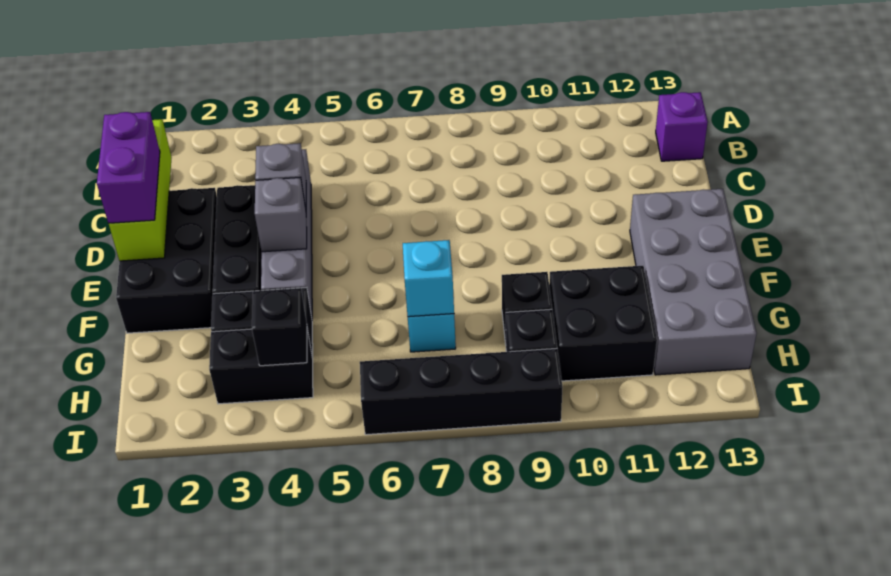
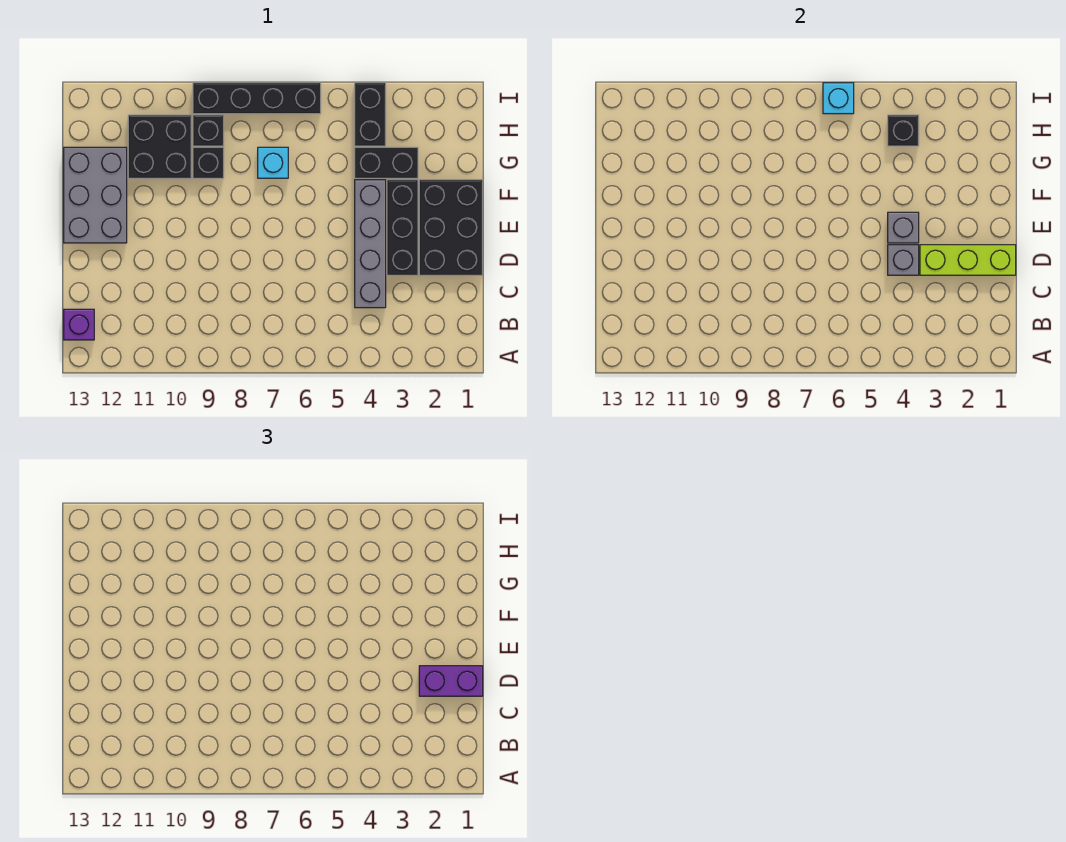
lime brick C1:E1 level 2 -> lime brick D1:D3 level 2
purple brick D1:E1 level 3 -> purple brick D1:D2 level 3
grey brick E12:H13 level 1 -> grey brick E12:G13 level 1
cyan brick G7 level 2 -> cyan brick I6 level 2
black brick H3:H4 level 1 -> black brick H4:I4 level 1

